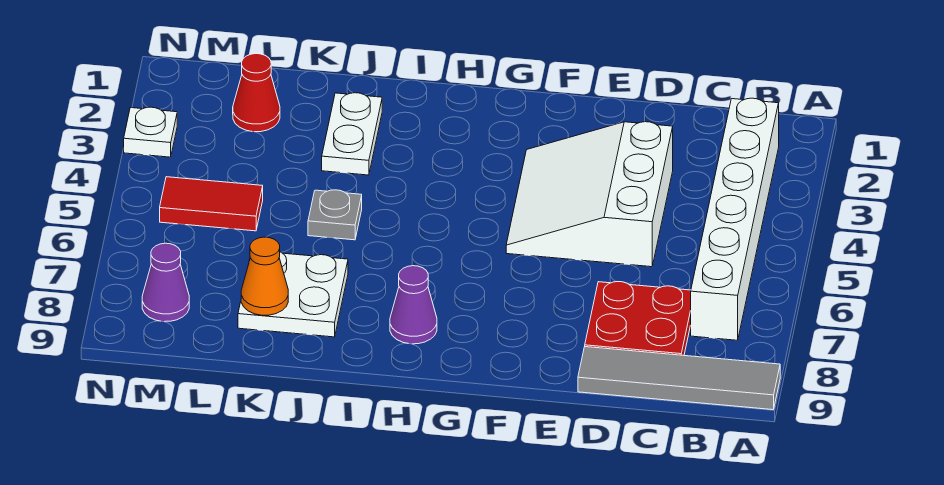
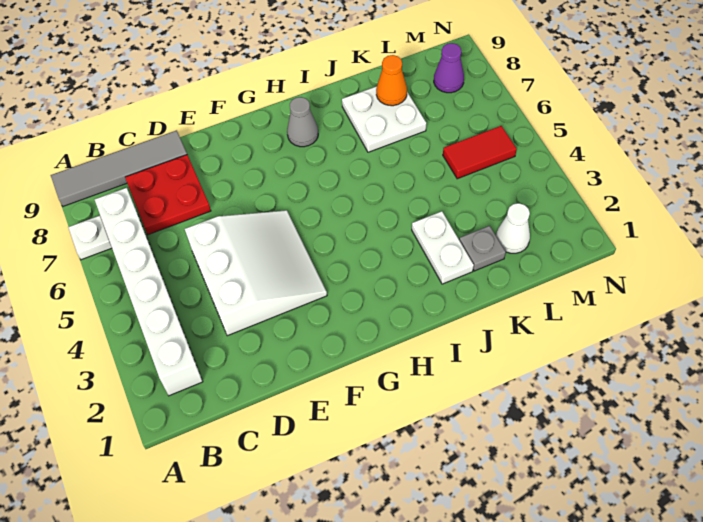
purple cone H8 level 1 -> grey cone H8 level 1
grey plate J5 level 1 -> grey plate K2 level 1
red cone L2 level 1 -> white cone L2 level 1
white plate N3 level 1 -> white plate A7 level 1

